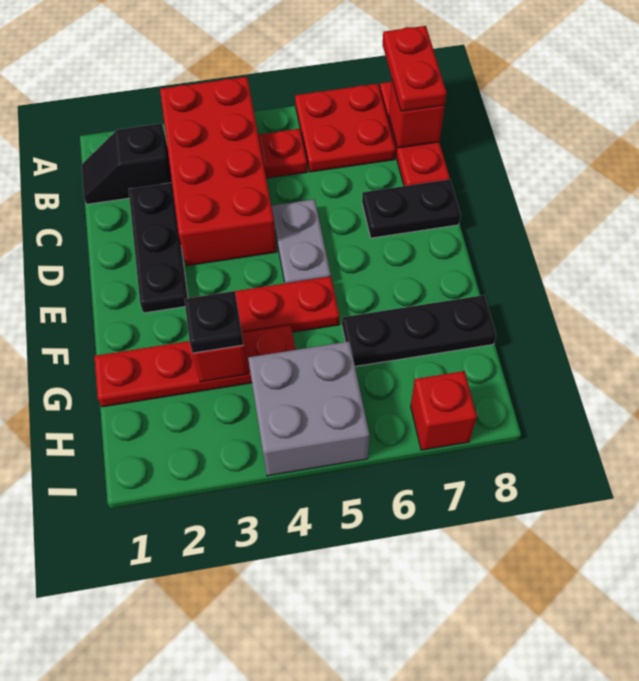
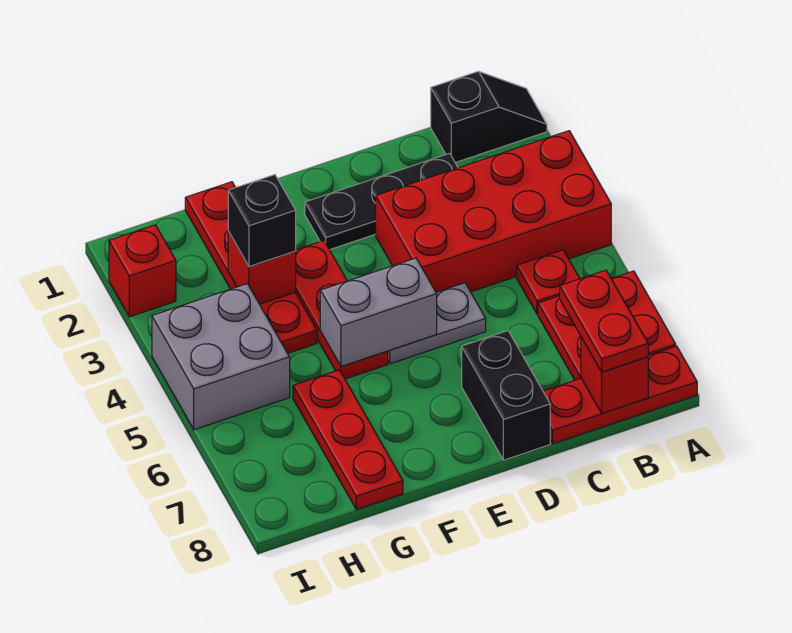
red plate A8:B8 level 3 -> red plate B7:B8 level 3
black slope B1:B2 level 1 top 2 -> black slope A1:B1 level 1 top B
black plate D7:D8 level 1 -> black brick D7:D8 level 1
none -> grey brick E5:F5 level 2
black plate G3 level 3 -> black brick G3 level 3
black plate G6:G8 level 1 -> red plate G6:G8 level 1
red brick I7 level 1 -> red brick I2 level 1

